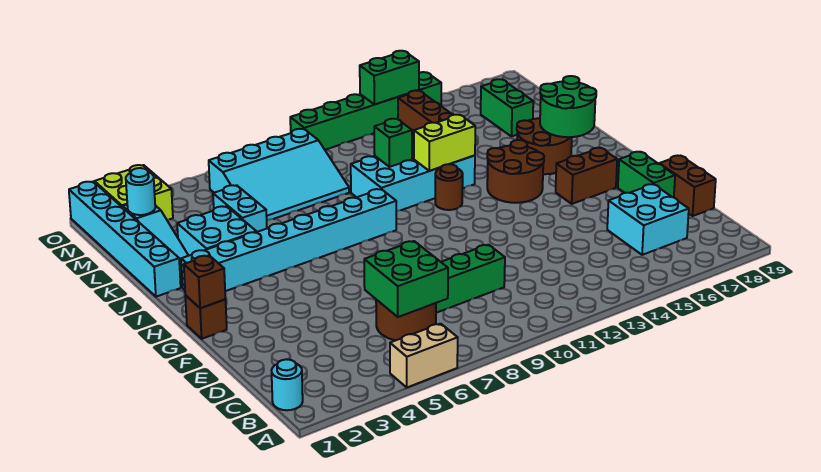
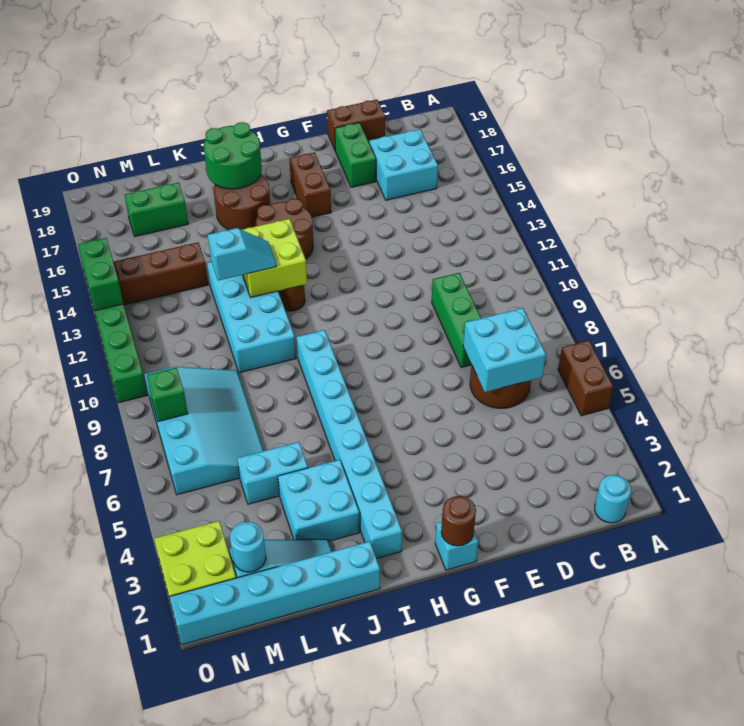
tan brick A5:A6 level 1 -> brown brick A5:A6 level 1
green brick C6:D7 level 2 -> cyan brick C6:D7 level 2
green brick E18:F18 level 1 -> green brick E17:E18 level 1
brown brick G1 level 1 -> cyan brick G1 level 1
brown brick G1 level 2 -> brown round brick G1 level 2
lime brick J12:J13 level 2 -> lime brick I12:J13 level 2
none -> cyan slope J12:K12 level 3 top K
green brick K11 level 2 -> green brick N8 level 2

